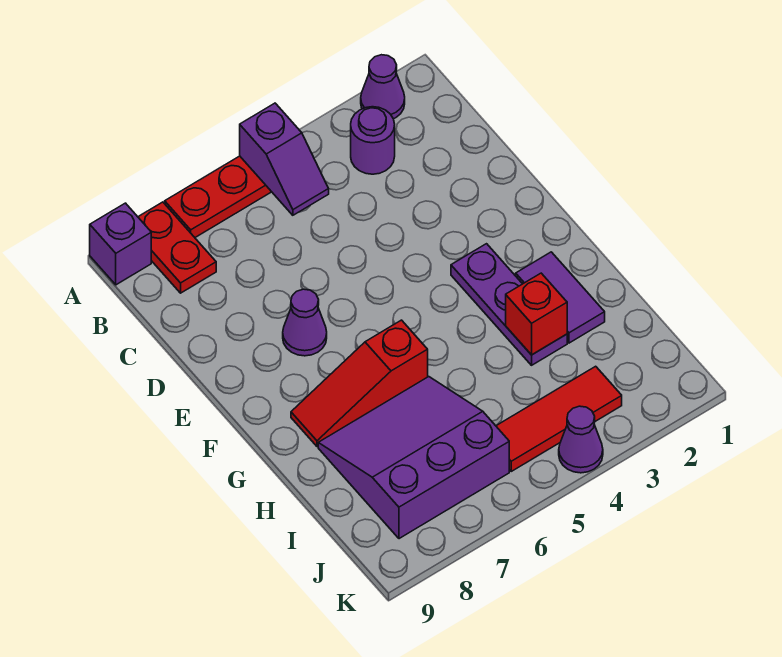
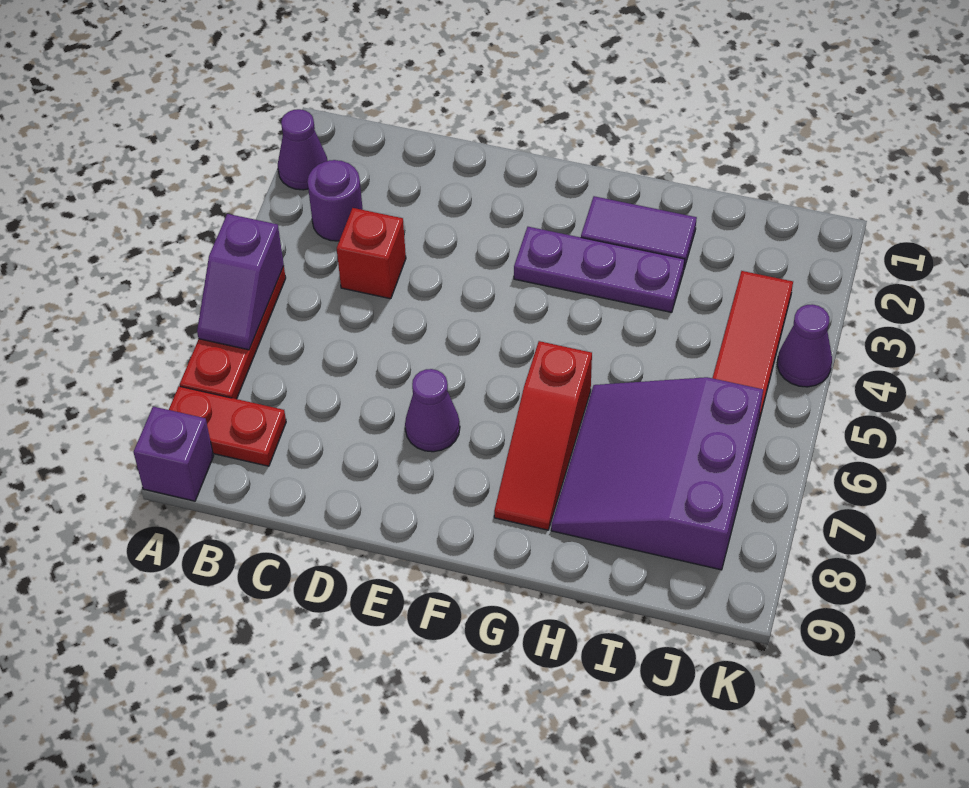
purple slope A5:B5 level 2 top A -> purple slope A5:A6 level 2 top 5
red brick H3 level 2 -> red brick C4 level 1

